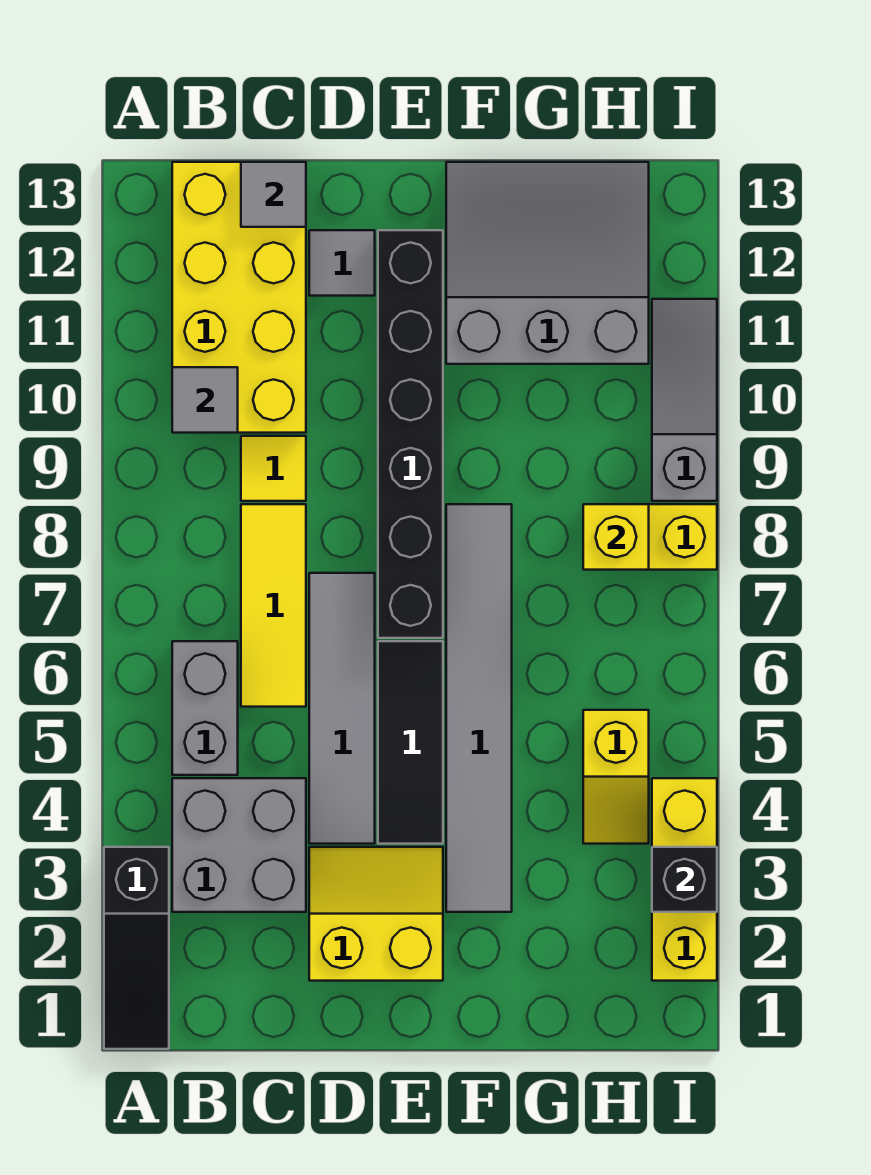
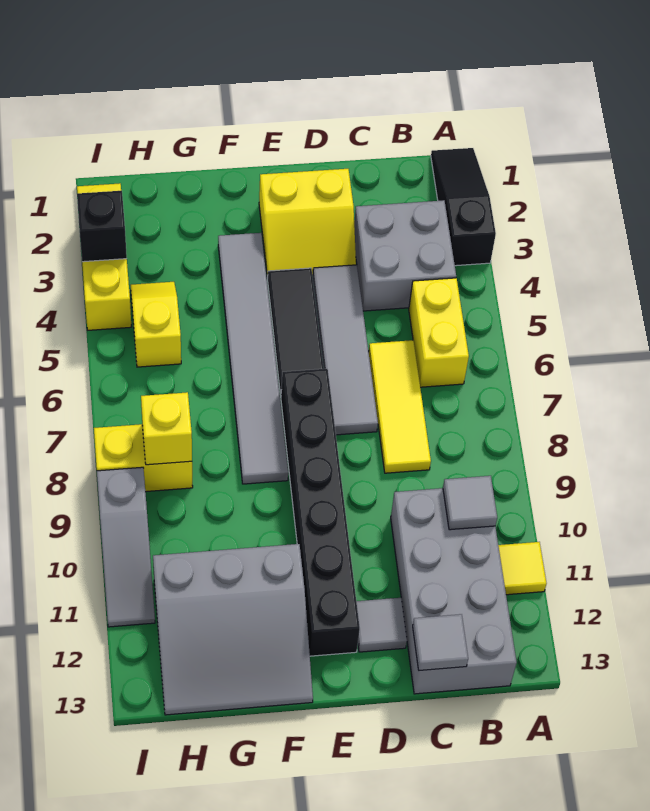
grey brick B5:B6 level 1 -> yellow brick B5:B6 level 1
yellow brick B10:C13 level 1 -> grey brick B10:C13 level 1
yellow tile C9 level 1 -> yellow tile A11 level 1

